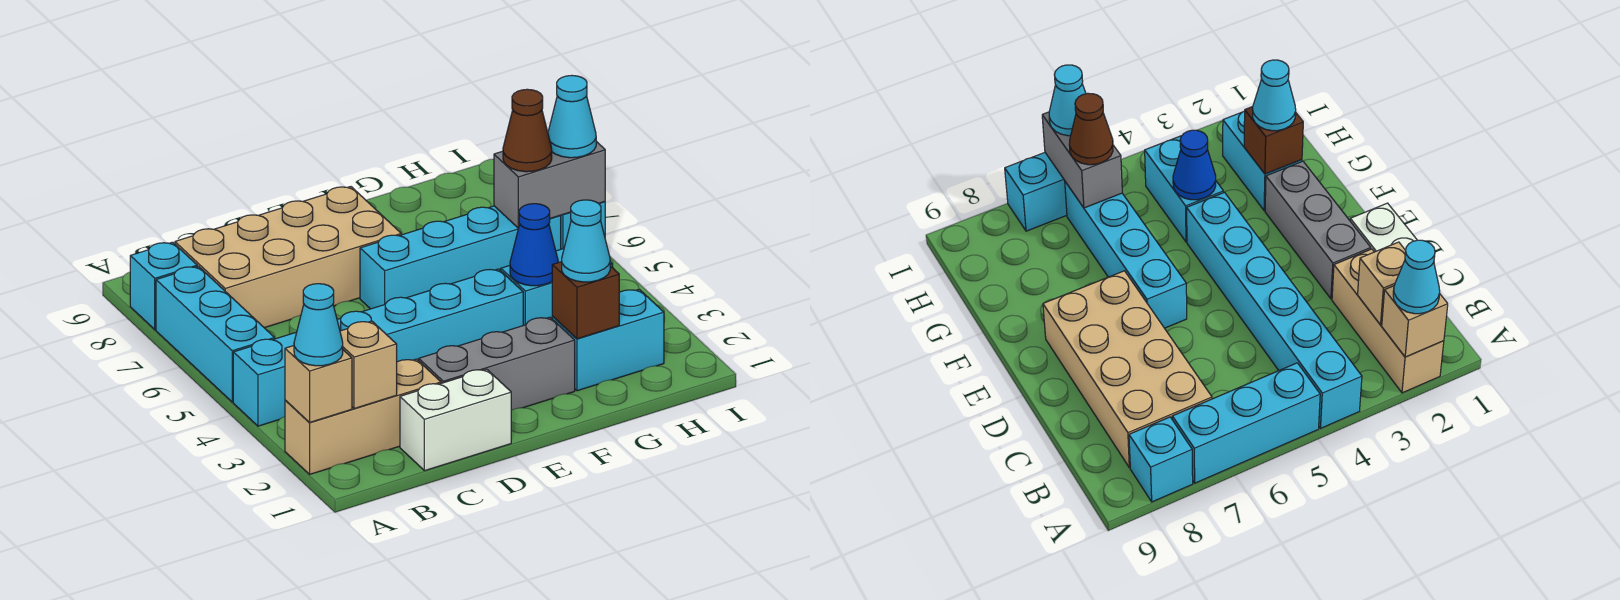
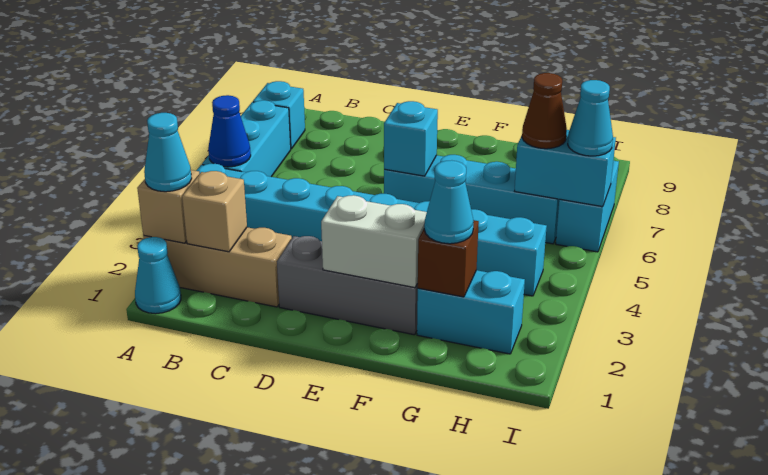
none -> cyan cone A1 level 1
tan brick B7:E8 level 1 -> none
white brick C1:D1 level 1 -> white brick E2:F2 level 2
none -> cyan brick E6 level 2
blue cone G4 level 2 -> blue cone A5 level 2
grey brick H6:I6 level 2 -> cyan brick H6:I6 level 2

